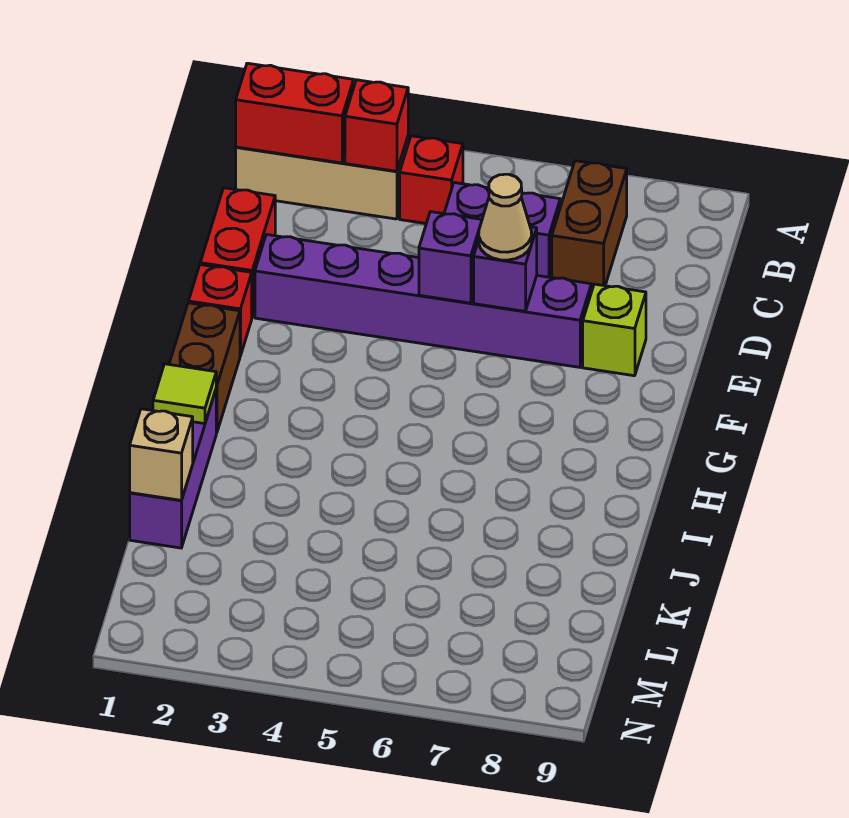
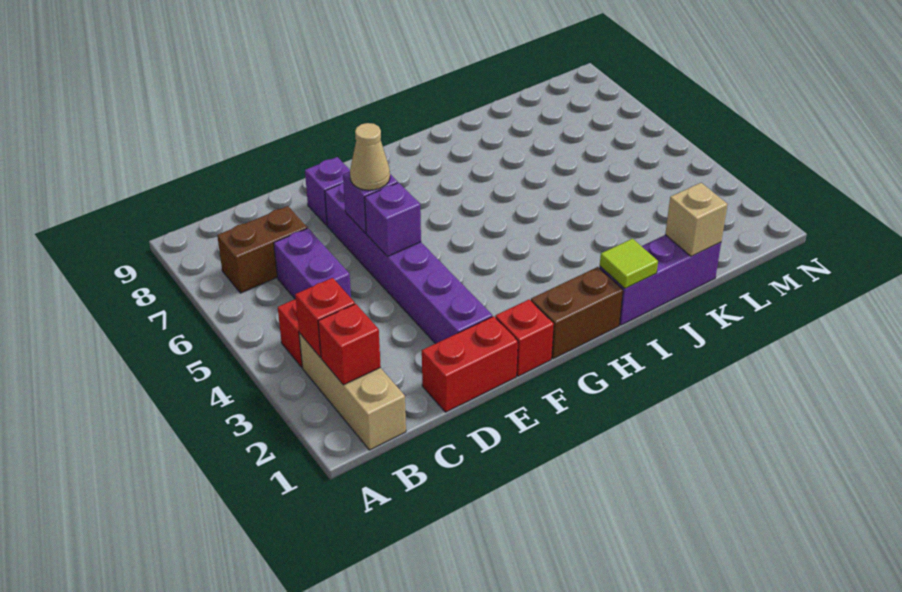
red brick B1:B2 level 2 -> red brick B2 level 2
lime brick E8 level 1 -> purple brick E8 level 1

